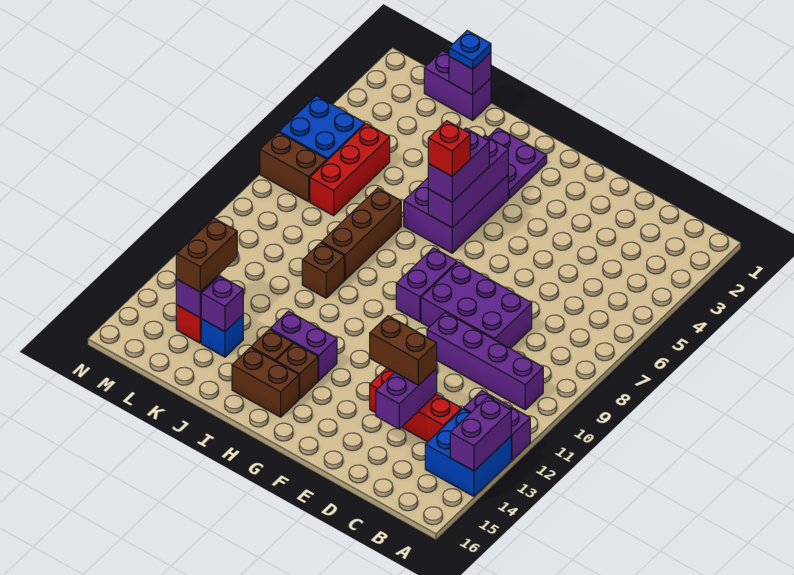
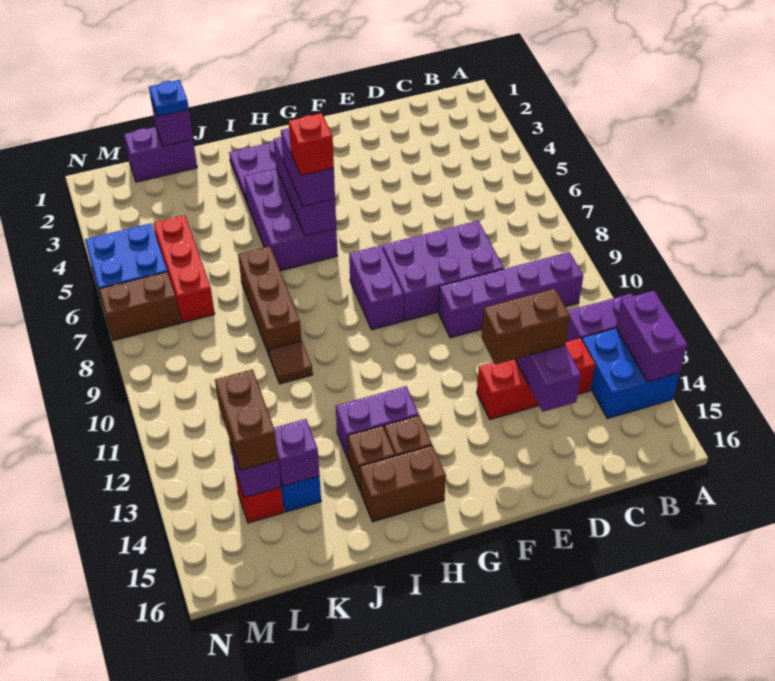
brown brick J10 level 1 -> brown tile J10 level 1

